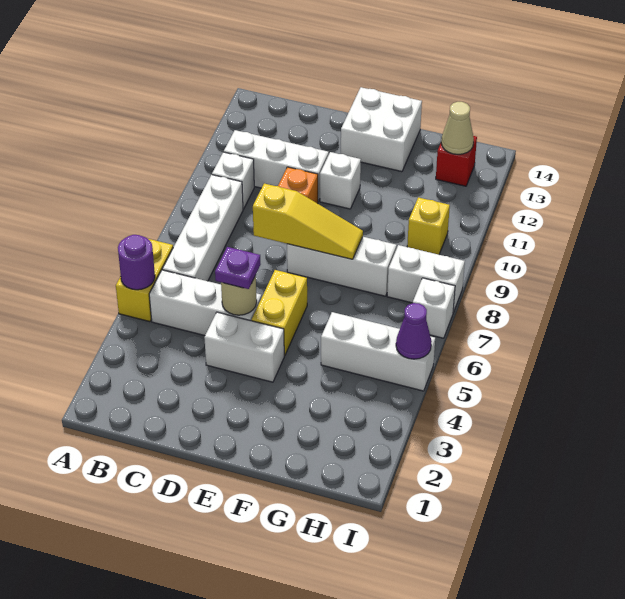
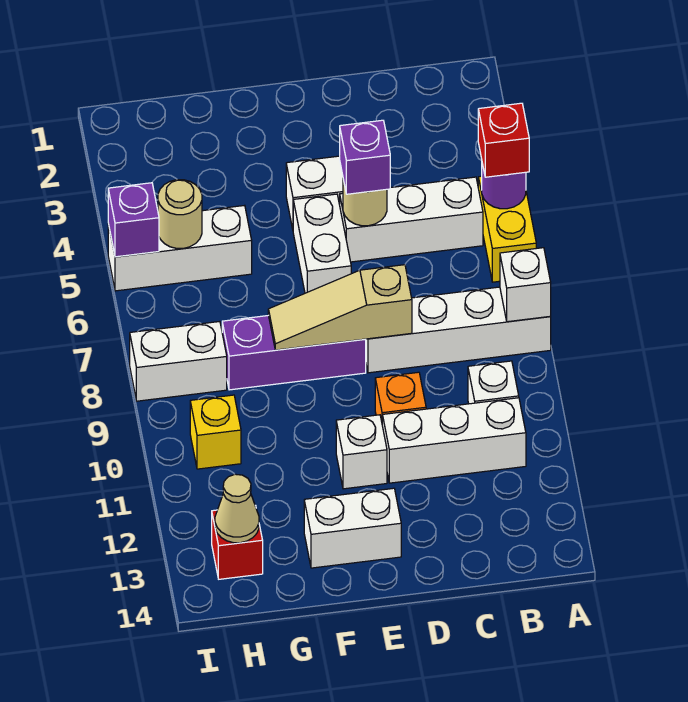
none -> red brick A5 level 3
white brick B6:B9 level 1 -> white brick A8:D8 level 1
purple plate D5 level 3 -> purple brick D5 level 3
yellow slope D8:F8 level 2 top D -> tan slope D8:F8 level 2 top D
yellow brick E5:E6 level 1 -> white brick E5:E6 level 1
white brick E8:G8 level 1 -> purple brick E8:G8 level 1
white brick E13:F14 level 1 -> white brick E13:F13 level 1
none -> tan round brick H5 level 2
purple cone I5 level 2 -> purple brick I5 level 2
white brick I7 level 1 -> white brick A8 level 2

